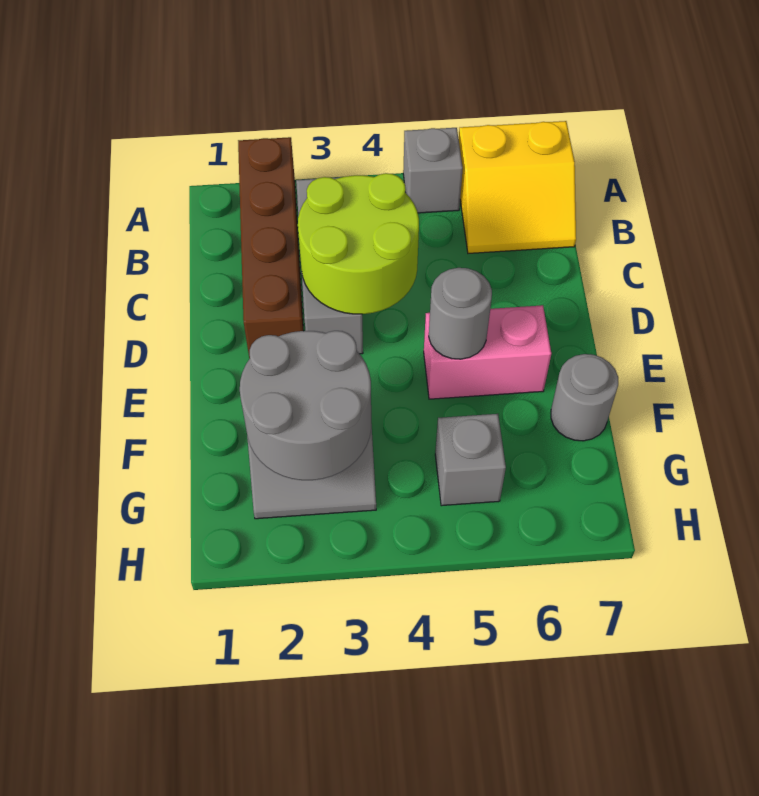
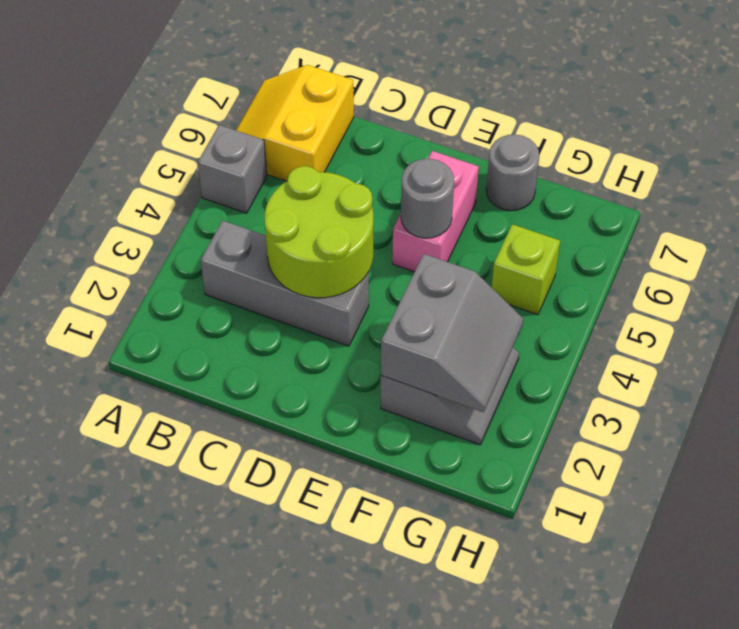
brown brick A2:D2 level 1 -> none
yellow slope A6:B7 level 1 top A -> yellow slope A6:B7 level 1 top B
grey round brick F2:G3 level 2 -> grey slope F2:G3 level 2 top F
grey brick G5 level 1 -> lime brick G5 level 1

